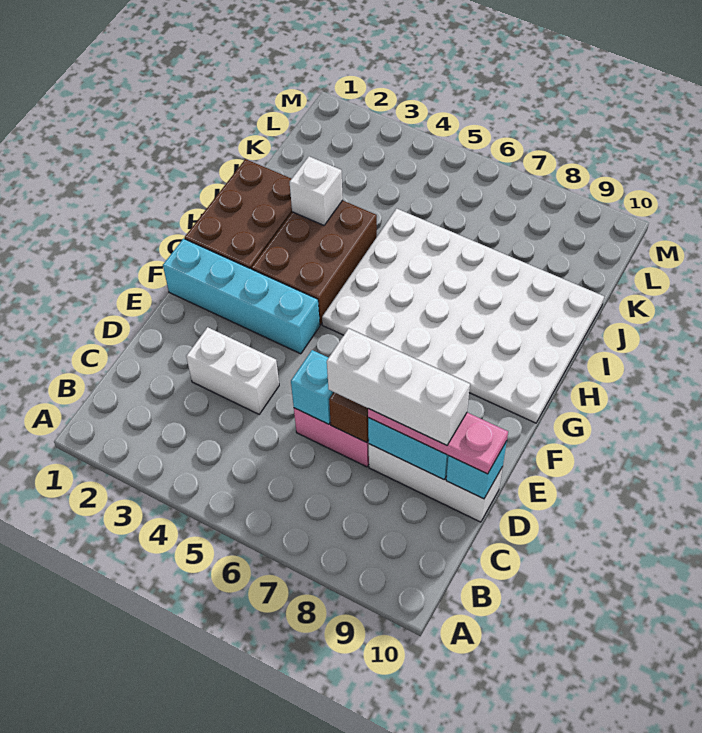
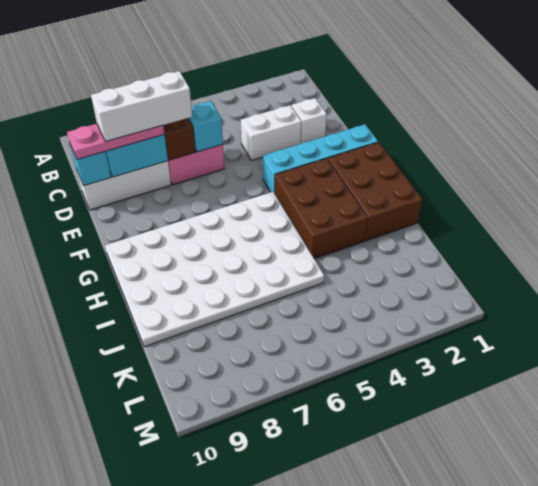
white brick I3 level 2 -> white brick D2 level 1

